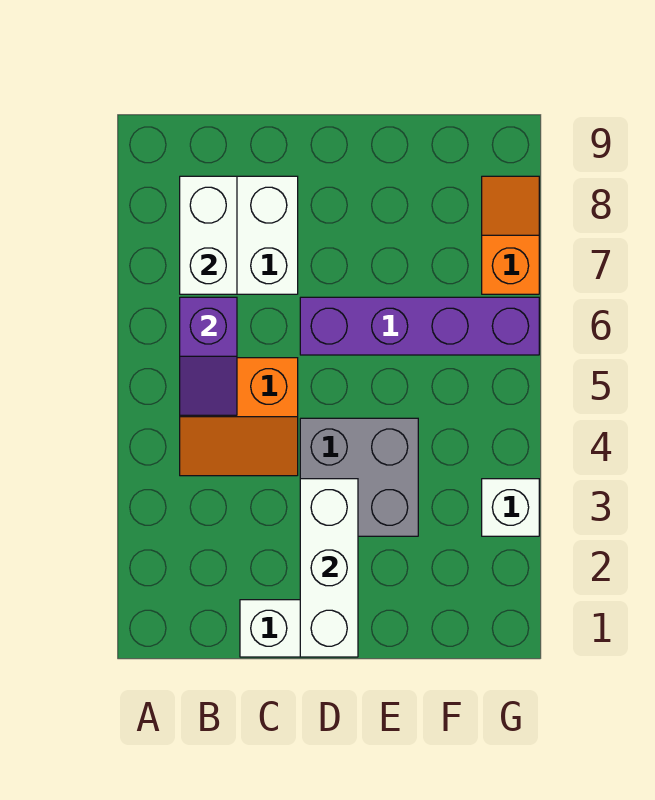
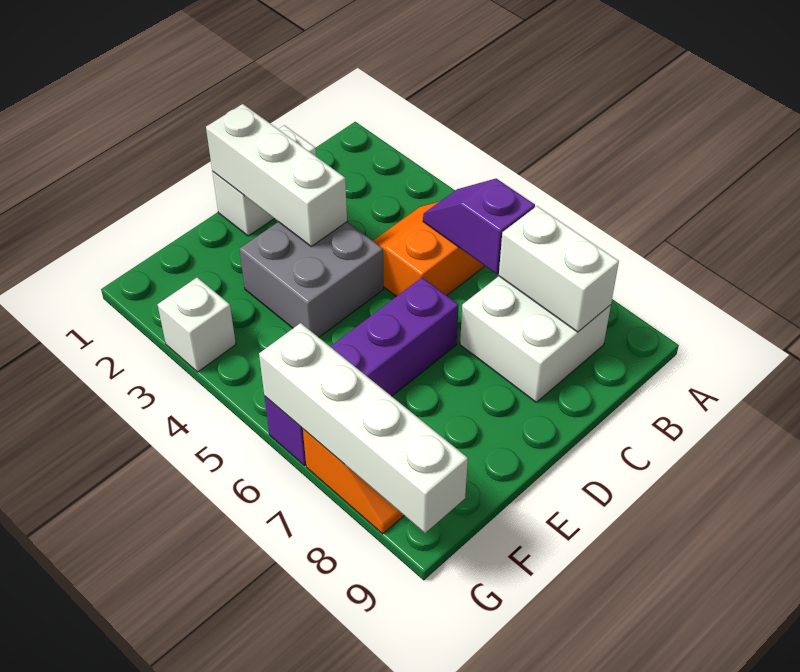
none -> white brick G6:G9 level 2

